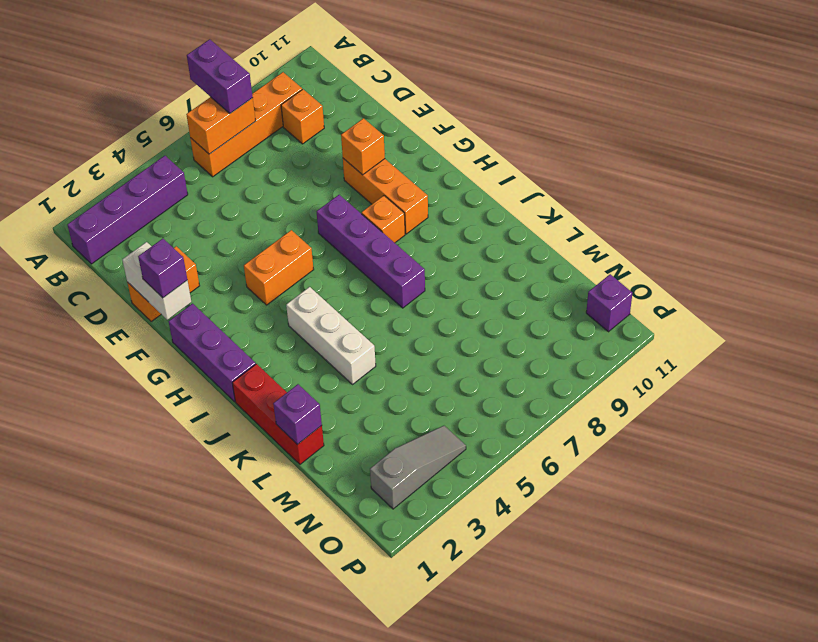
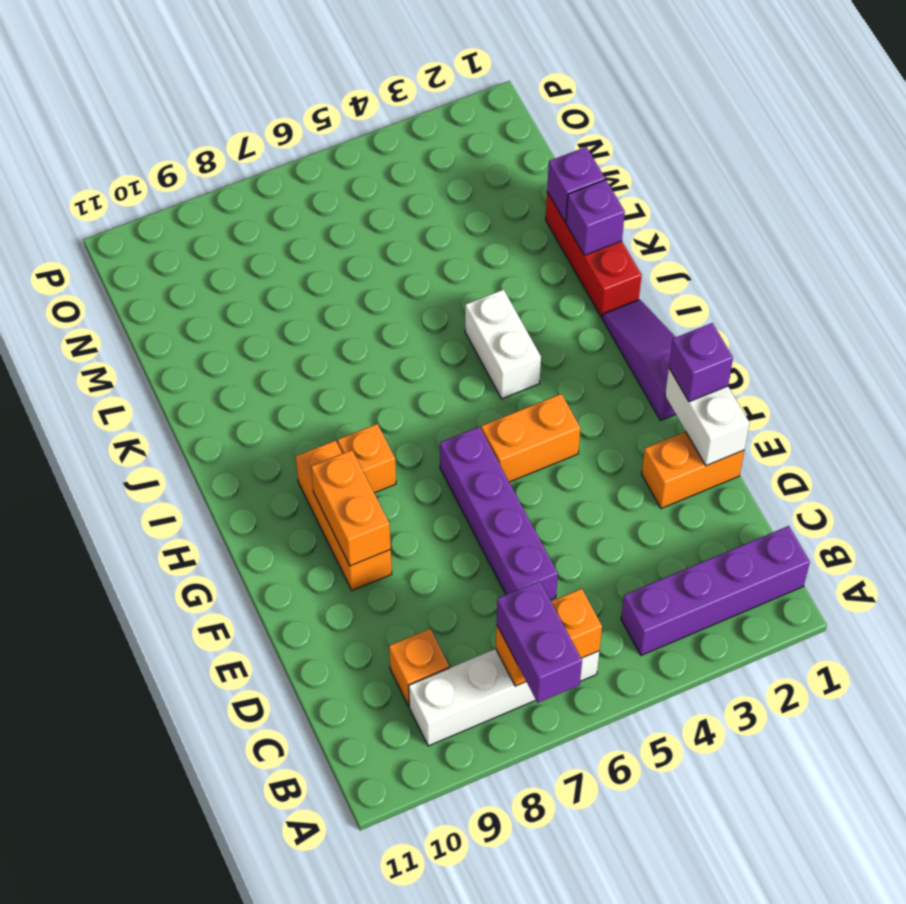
orange brick B6:B9 level 1 -> white brick B6:B9 level 1
orange brick F9 level 2 -> orange brick F9:G9 level 2
purple brick G1:I1 level 1 -> purple slope G1:I1 level 1 top G
purple brick G7:J7 level 1 -> purple brick D6:G6 level 1
white brick I4:K4 level 1 -> white brick I4:J4 level 1
grey slope O2:O4 level 1 top 2 -> none
purple brick O11 level 1 -> purple brick K1 level 2

